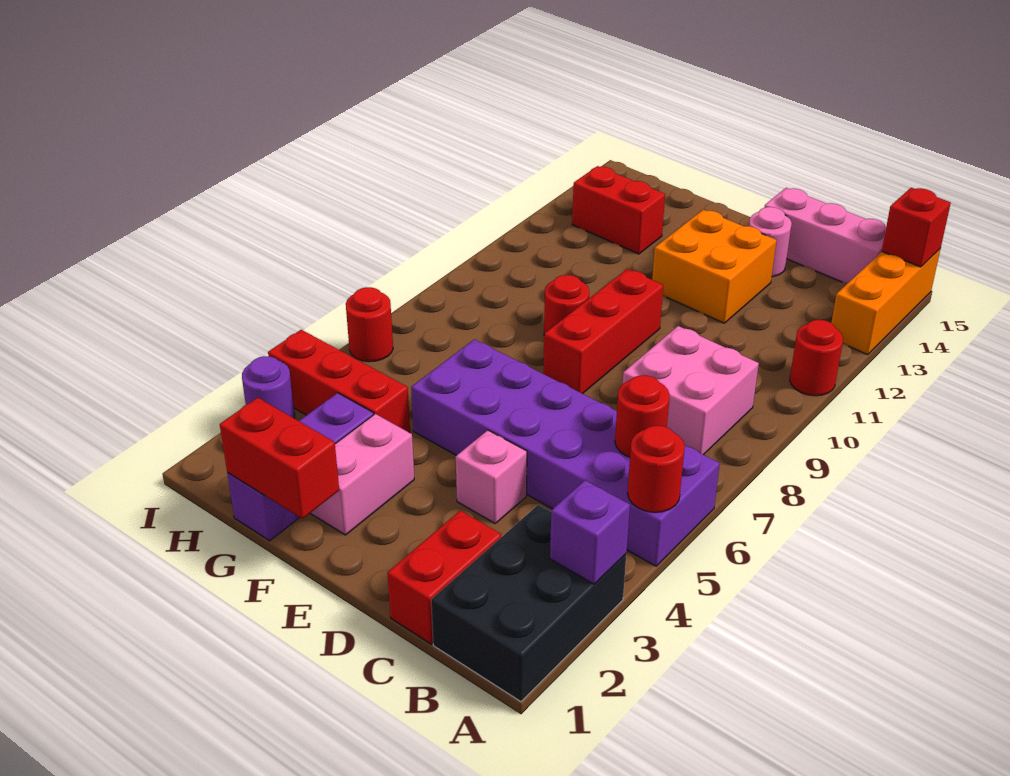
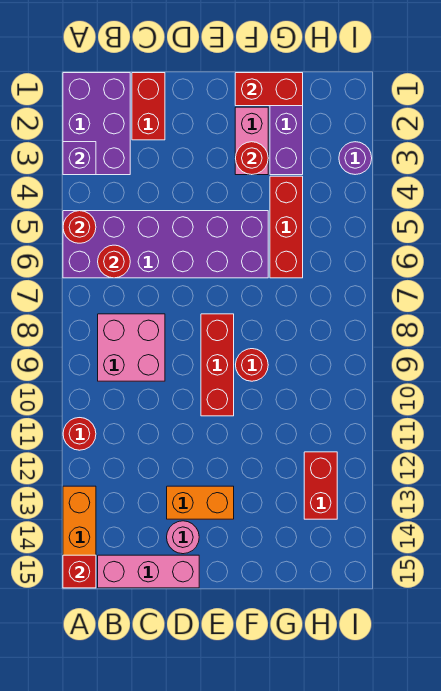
black brick A1:B3 level 1 -> purple brick A1:B3 level 1
pink brick D4 level 1 -> none
orange brick D12:E13 level 1 -> orange brick D13:E13 level 1
red brick G4:I4 level 1 -> red brick G4:G6 level 1
red brick G13:H13 level 1 -> red brick H12:H13 level 1
red round brick I6 level 1 -> red round brick F3 level 2

